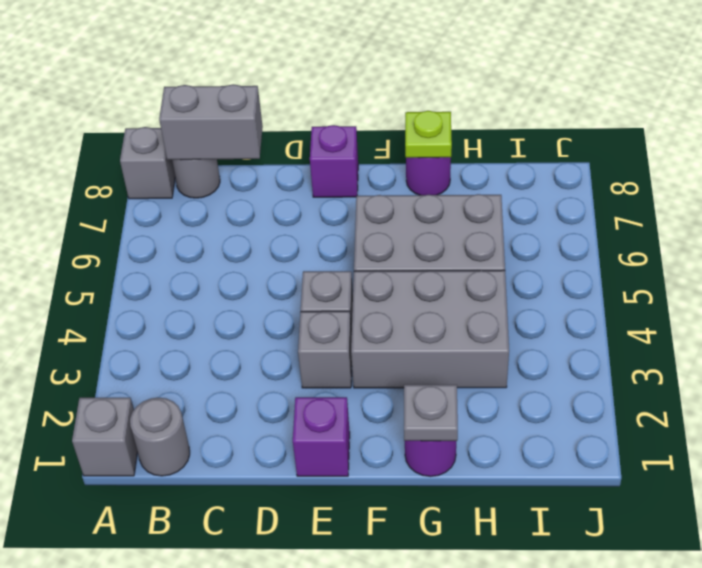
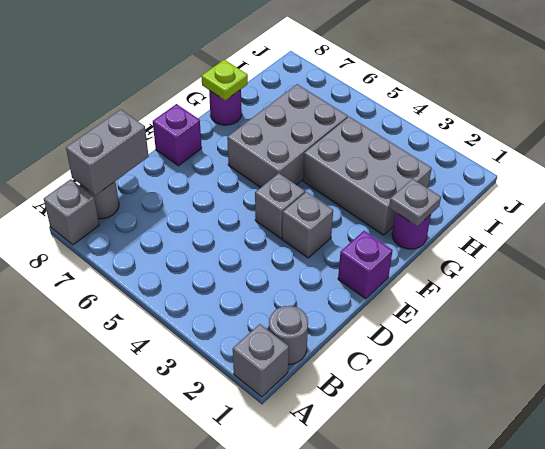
grey brick F3:H4 level 1 -> grey brick G2:H4 level 1

